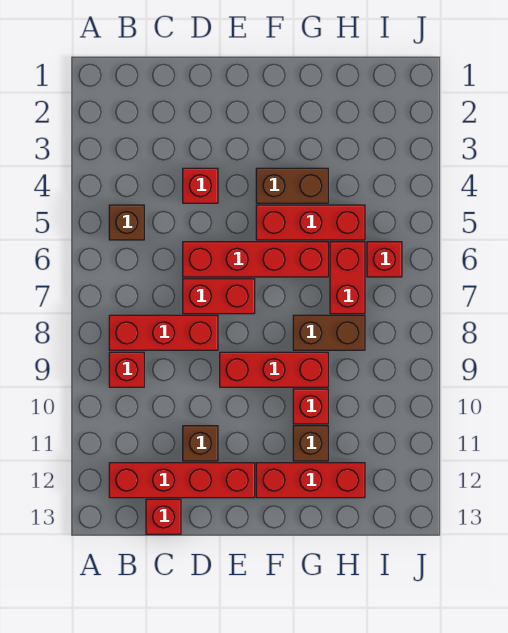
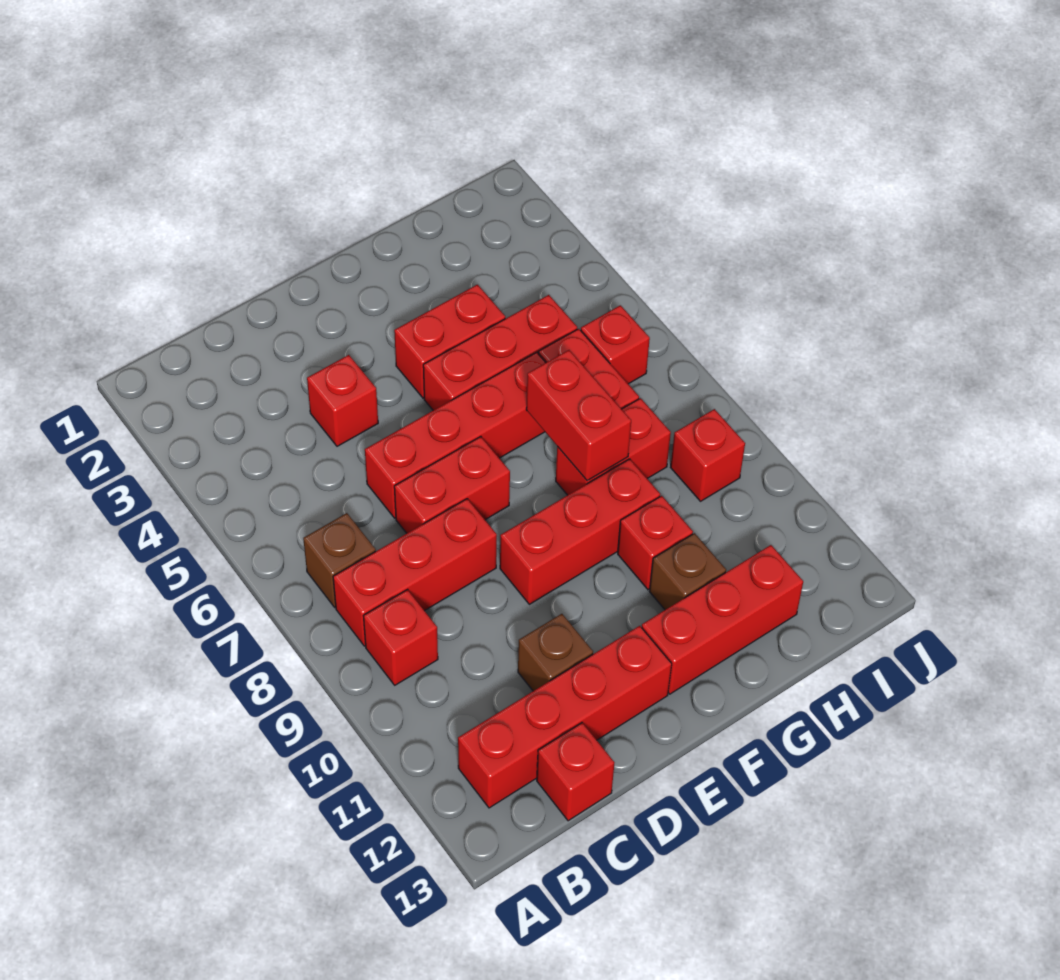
brown brick B5 level 1 -> brown brick B7 level 1
brown brick F4:G4 level 1 -> red brick F4:G4 level 1
none -> red brick G7:G8 level 2
brown brick G8:H8 level 1 -> red brick G8:H8 level 1
none -> red brick I9 level 1

